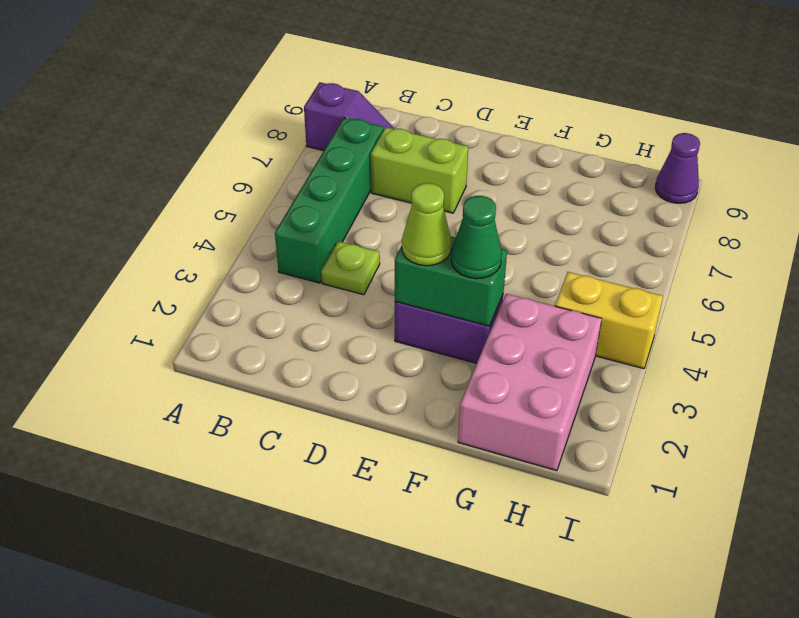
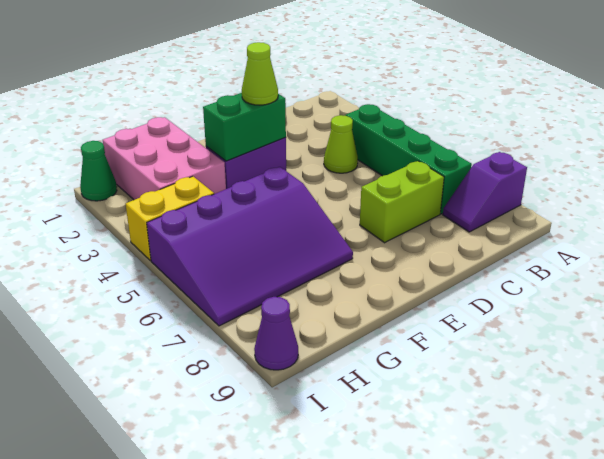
lime plate C4 level 1 -> lime cone C4 level 1
green cone F3 level 3 -> green cone I1 level 1
none -> purple slope F5:I7 level 1 top 5

